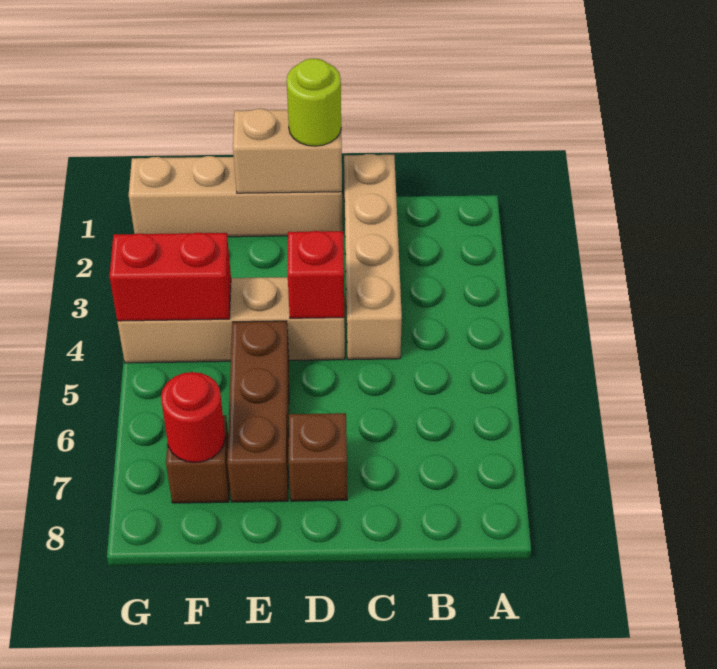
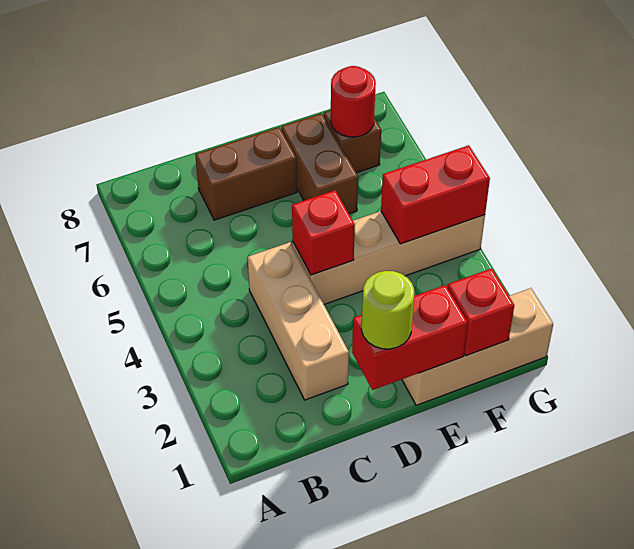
tan brick C1:C4 level 1 -> tan brick C2:C4 level 1
tan brick D1:G1 level 1 -> tan brick E1:G1 level 1
tan brick D1:E1 level 2 -> red brick D1:E1 level 2
brown brick D7 level 1 -> brown brick C7:D7 level 1
brown brick E5:E7 level 1 -> brown brick E6:E7 level 1
none -> red brick F1 level 2

